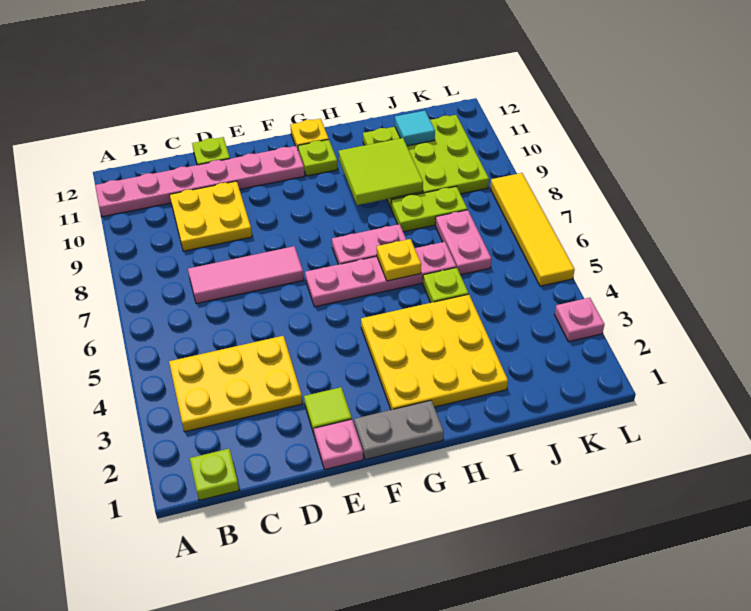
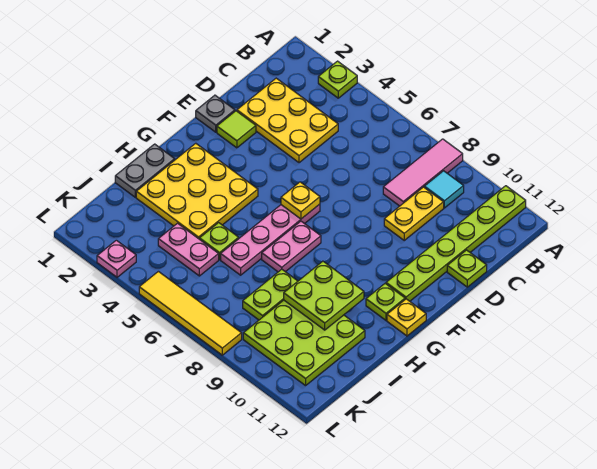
pink plate A11:F11 level 1 -> lime plate A11:F11 level 1
lime plate B1 level 1 -> lime plate A3 level 1
yellow plate B3:D4 level 1 -> yellow plate C2:D4 level 1
pink tile C7:E7 level 1 -> pink tile A8:C8 level 1
yellow plate C9:D10 level 1 -> yellow plate C9:D9 level 1
pink plate E1 level 1 -> grey plate E1 level 1
grey plate F1:G1 level 1 -> grey plate H1:I1 level 1
yellow plate H6 level 2 -> yellow plate F6 level 2
lime tile H9:I10 level 2 -> lime plate H9:I10 level 2
pink plate J6:J7 level 1 -> pink plate J4:J5 level 1
cyan tile J11 level 2 -> cyan tile B9 level 1

